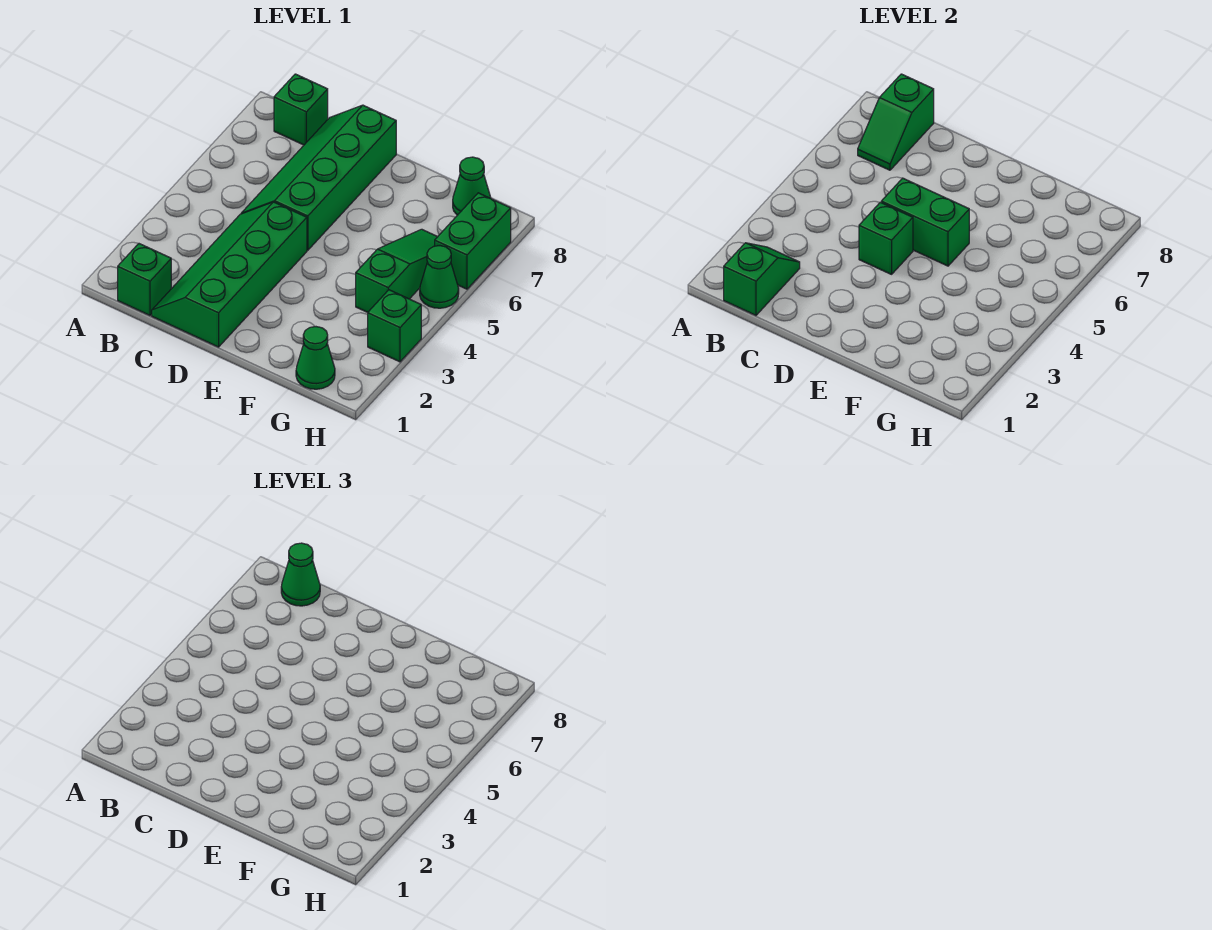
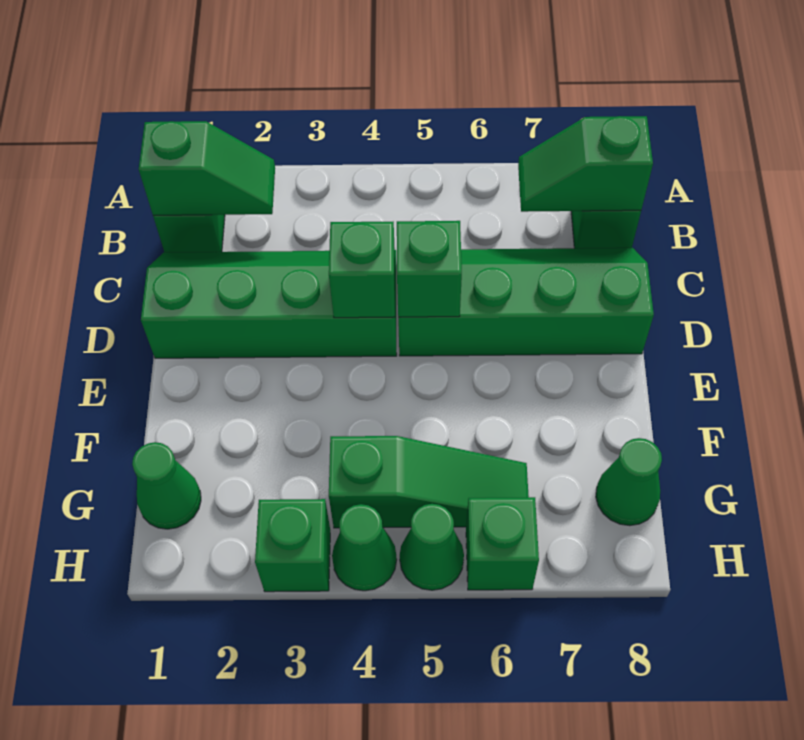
green cone B8 level 3 -> green cone H4 level 1
green brick D5:E5 level 2 -> green brick D5 level 2
green brick H6:H7 level 1 -> green brick H6 level 1

